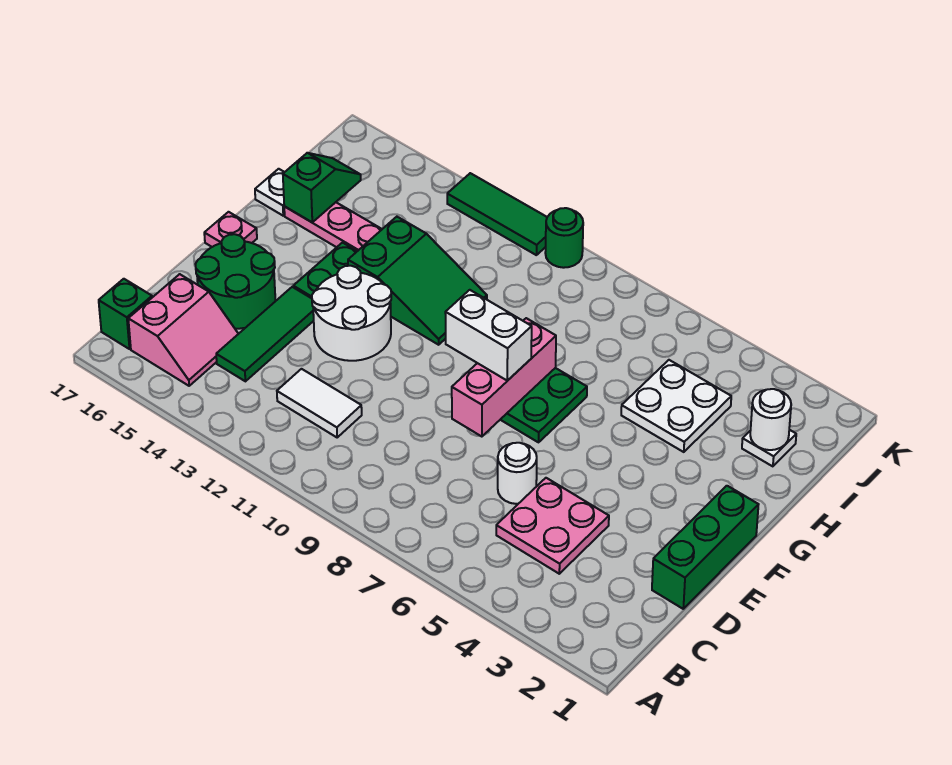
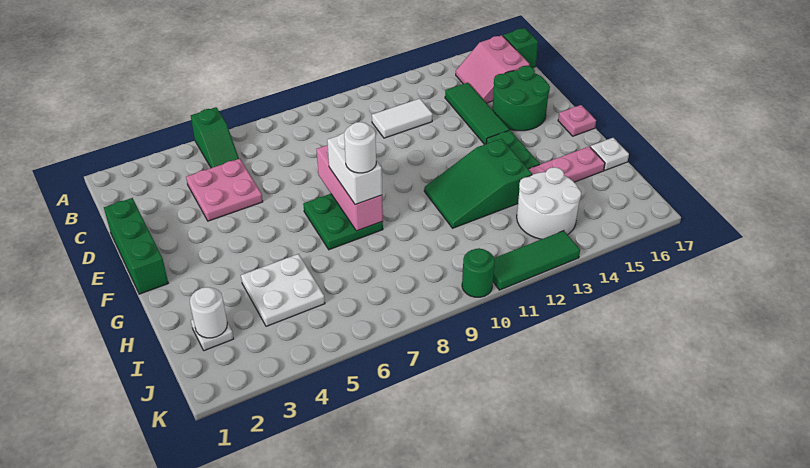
white round brick D6 level 1 -> white round brick G8 level 4
white round brick E12:F13 level 1 -> white round brick I13:J14 level 1
white brick F8:F9 level 3 -> white brick F8:G8 level 3
green slope H16:I16 level 2 top H -> green slope A5:B5 level 1 top A

